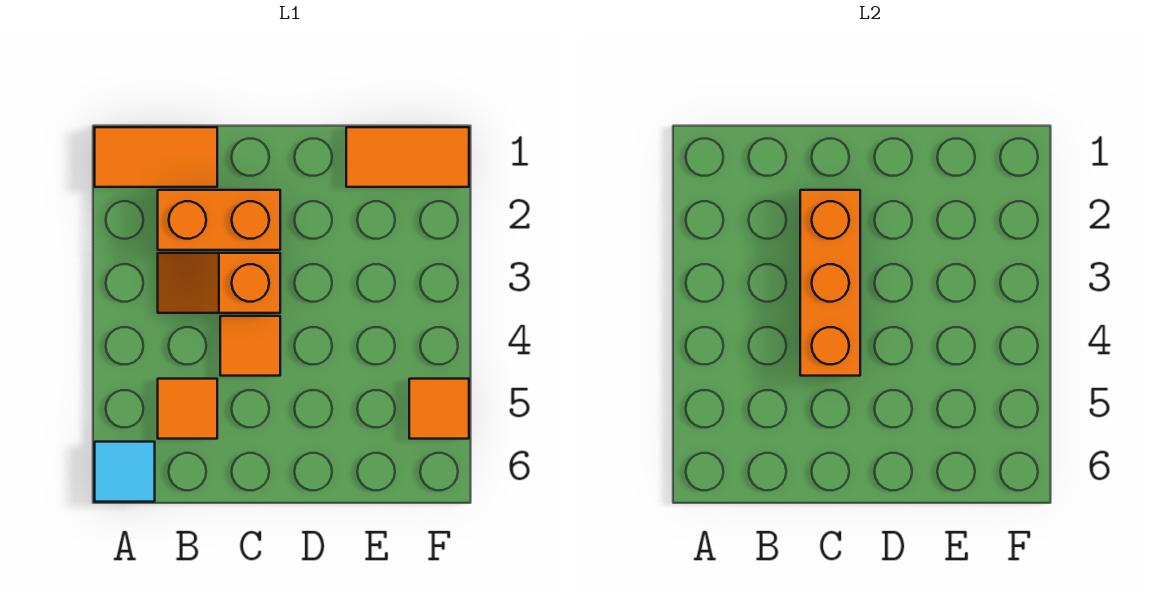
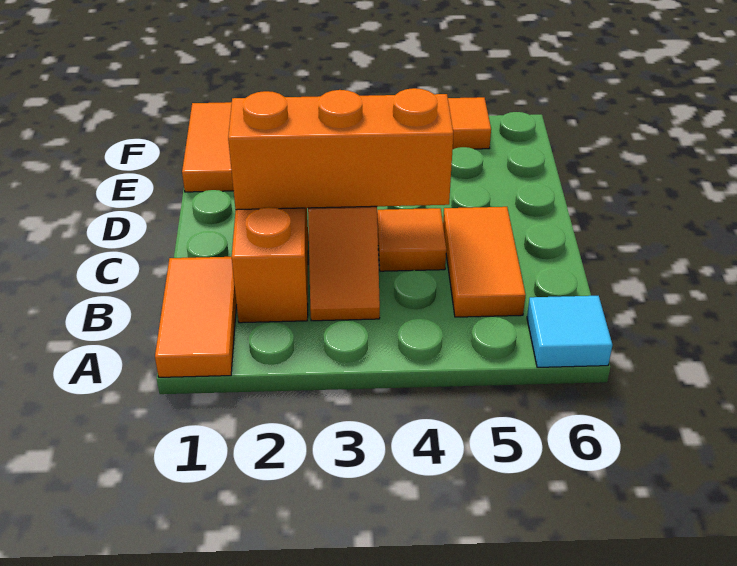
orange tile B5 level 1 -> orange tile B5:C5 level 1

